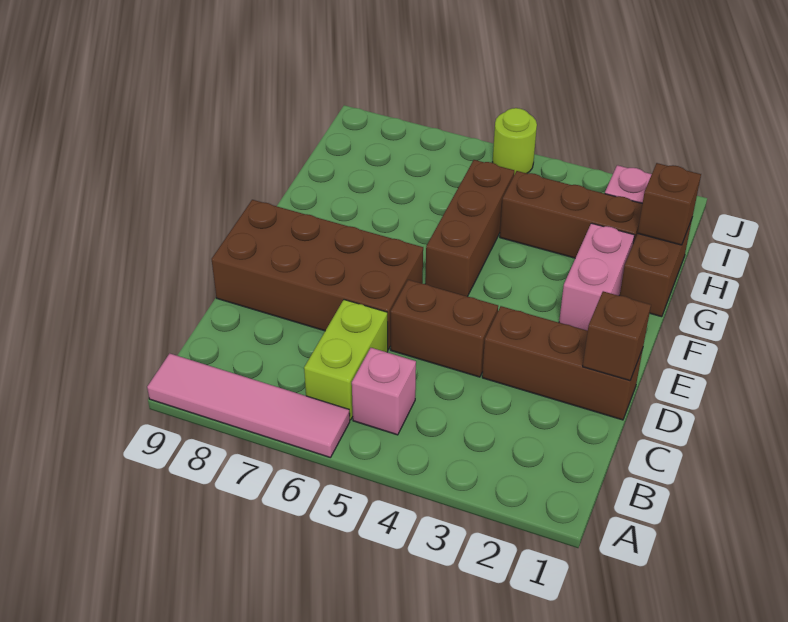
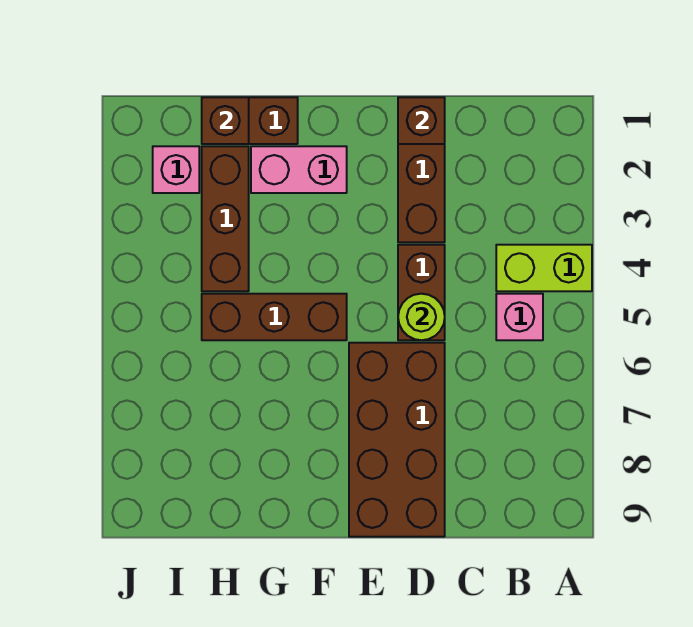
pink tile A6:A9 level 1 -> none
lime brick B6:C6 level 1 -> lime brick A4:B4 level 1
lime round brick J5 level 1 -> lime round brick D5 level 2

